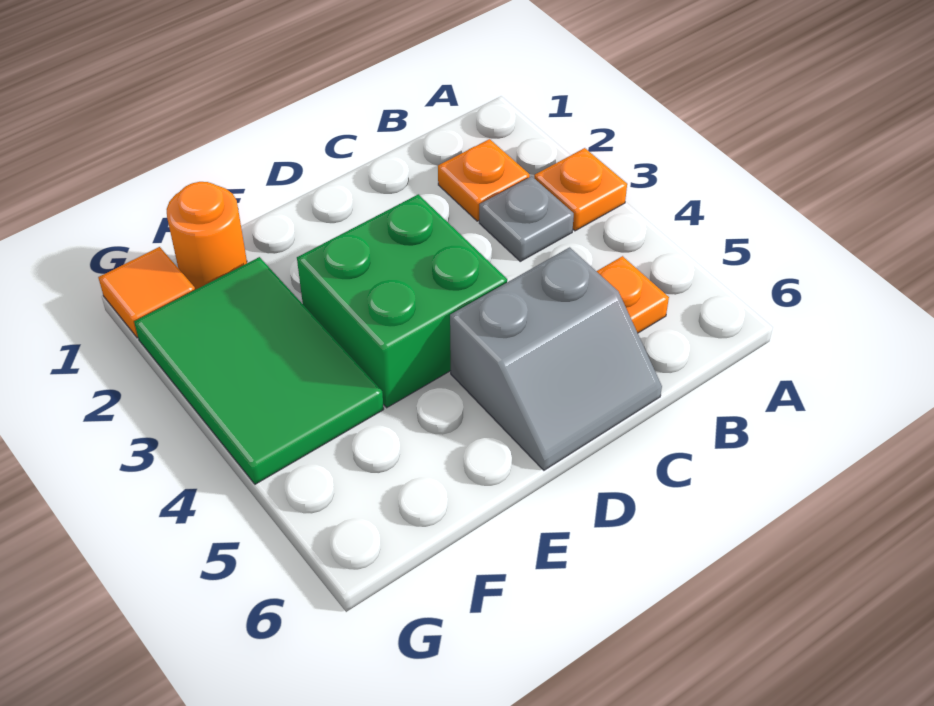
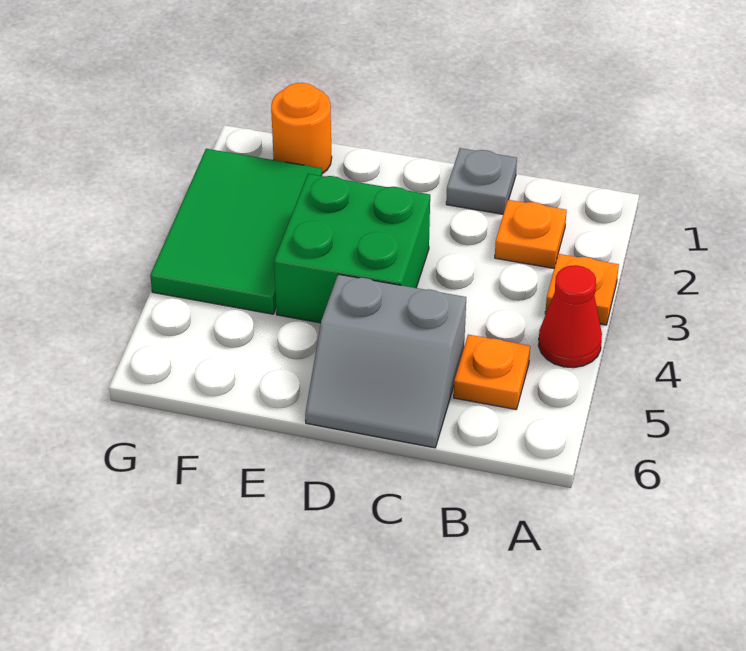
none -> red cone A4 level 1
grey plate B3 level 1 -> grey plate C1 level 1
orange tile G1 level 1 -> none

